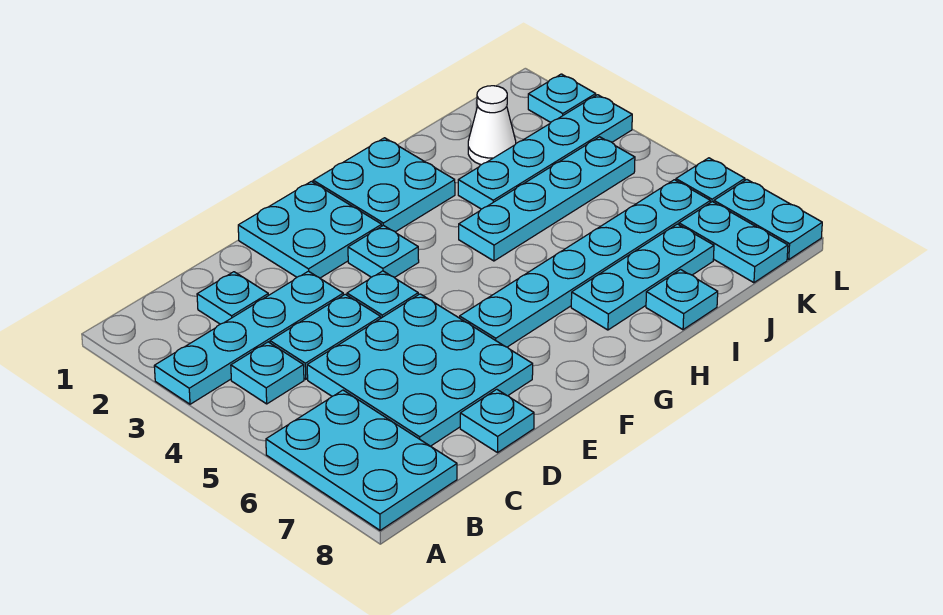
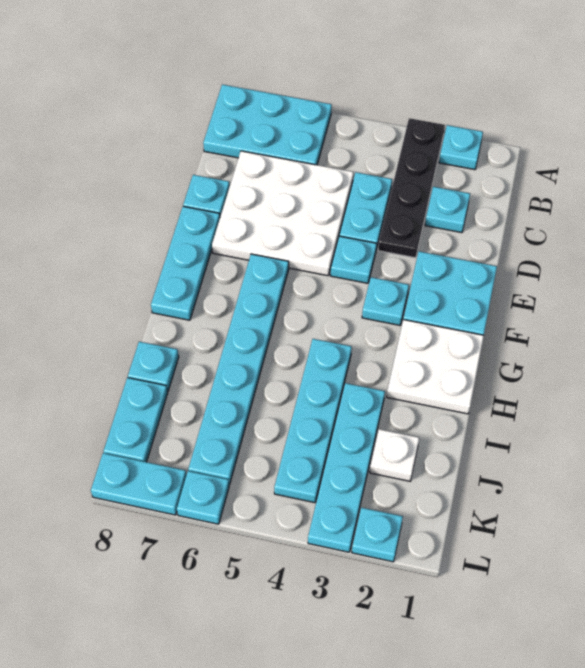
cyan plate A3:D3 level 1 -> black plate A3:D3 level 1
cyan plate B4 level 1 -> cyan plate A2 level 1
cyan plate C5:E7 level 1 -> white plate C5:E7 level 1
cyan plate G1:H2 level 1 -> white plate G1:H2 level 1
cyan plate H7:J7 level 1 -> cyan plate E8:G8 level 1
white cone J2 level 1 -> white plate J2 level 1
cyan plate K7:K8 level 1 -> cyan plate J8:K8 level 1

